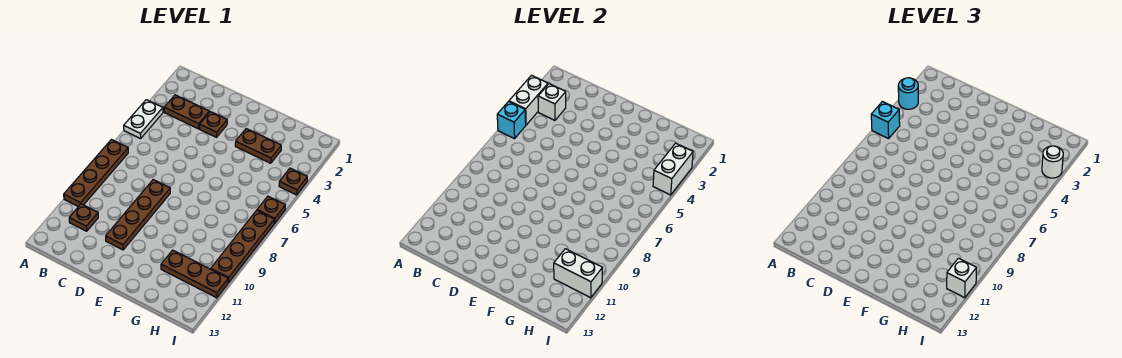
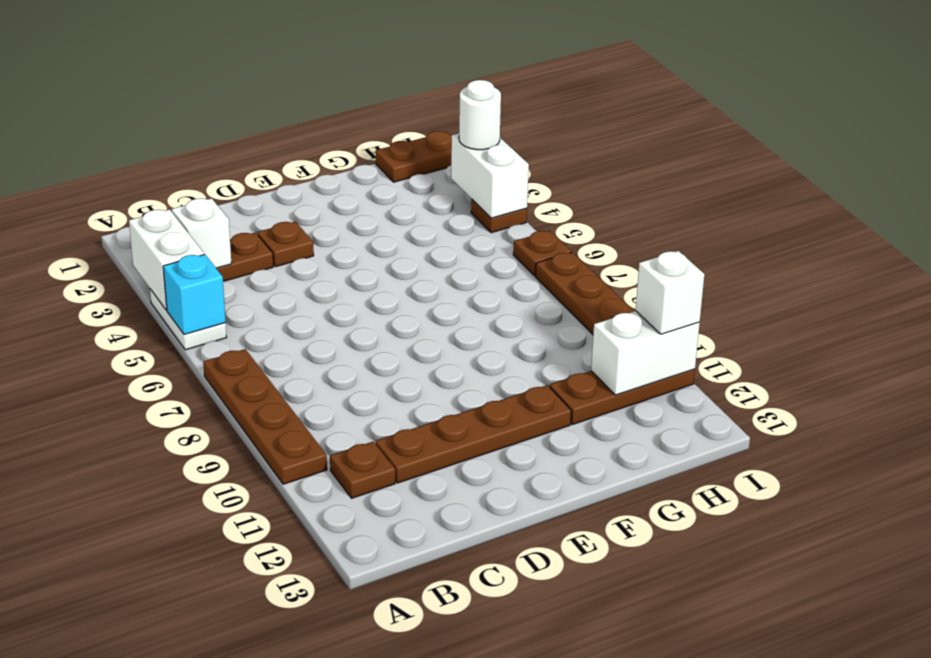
cyan round brick A3 level 3 -> none
cyan brick A5 level 3 -> none
brown plate D8:D11 level 1 -> brown plate C11:F11 level 1
brown plate F3:G3 level 1 -> brown plate H1:I1 level 1

